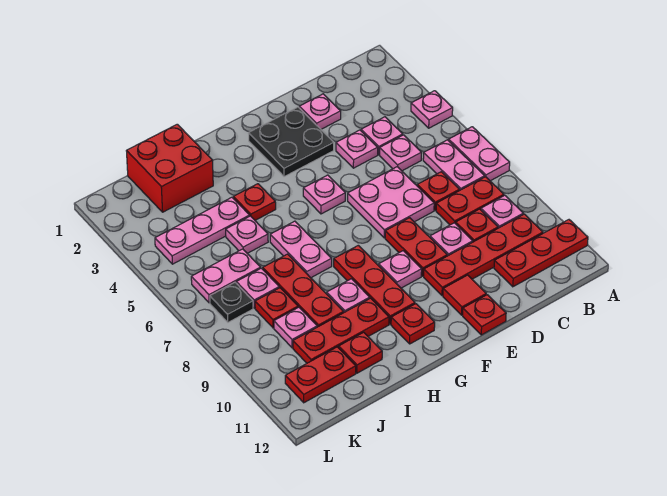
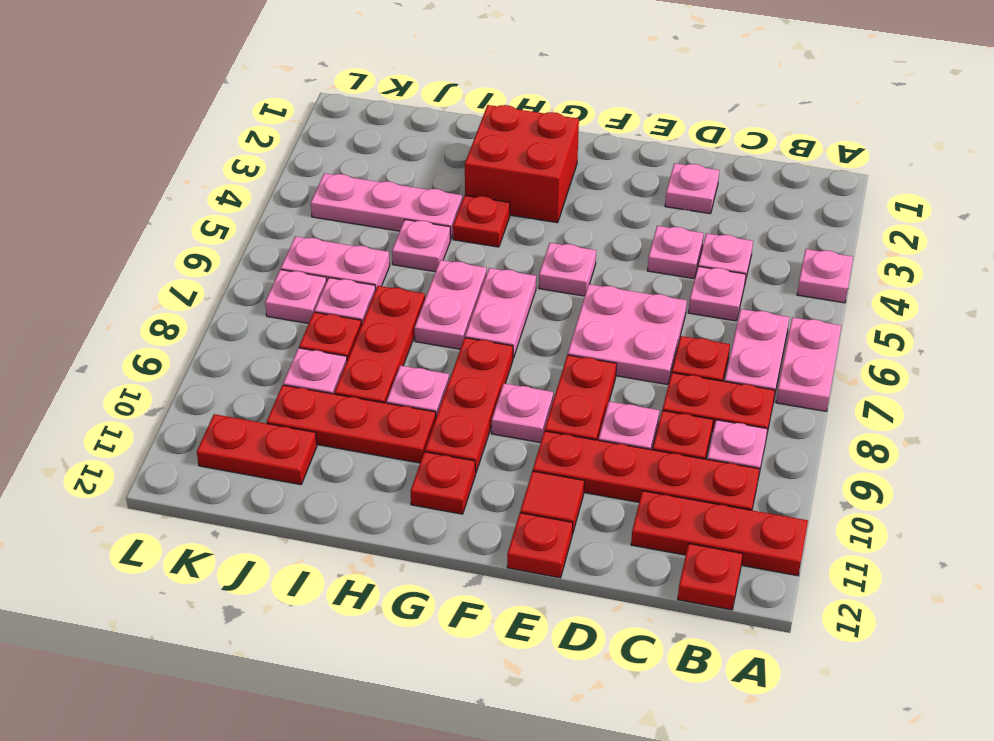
black plate E2:F3 level 1 -> none
none -> pink plate G6:G7 level 1
red brick I1:J2 level 1 -> red brick G2:H3 level 1
red plate I11 level 1 -> red plate B12 level 1
black plate K7 level 1 -> pink plate K7 level 1

